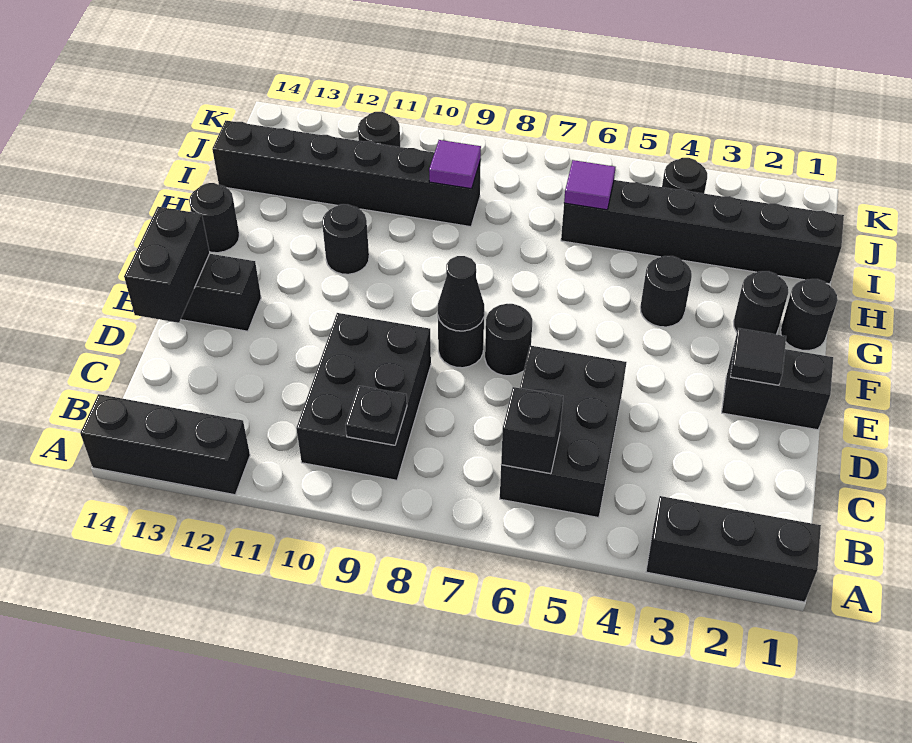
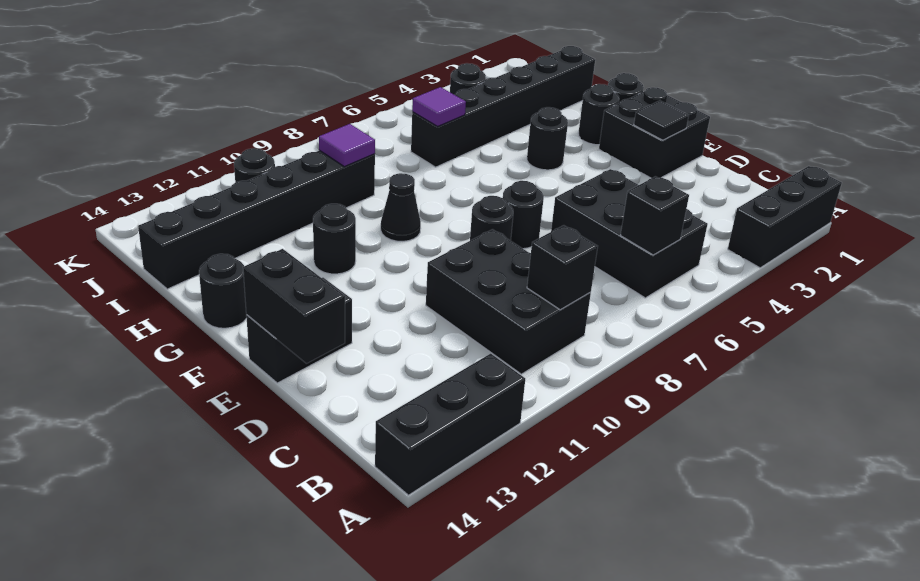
black plate B9 level 2 -> black brick B9 level 2
black brick E1:E2 level 1 -> black brick E1:F2 level 1
black cone E8 level 2 -> black cone G9 level 1

